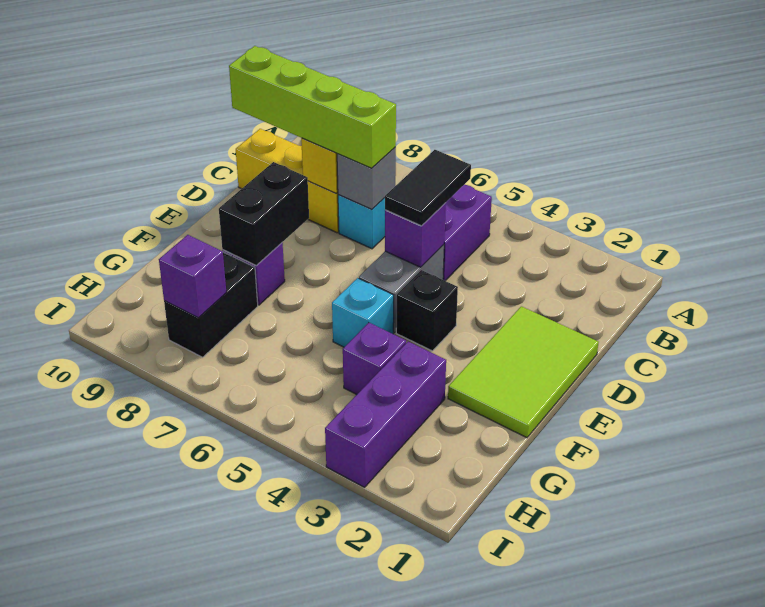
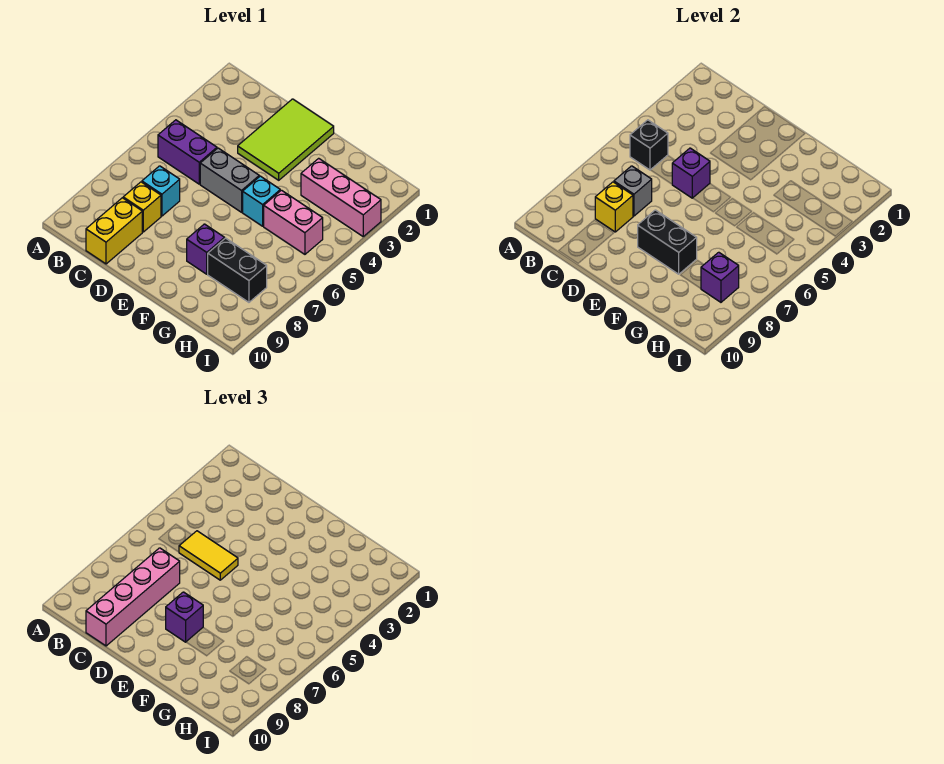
black tile C5:D5 level 3 -> yellow tile C5:D5 level 3
lime brick C7:C10 level 3 -> pink brick C7:C10 level 3
lime tile D1:F2 level 1 -> lime tile D1:E3 level 1
black brick E4 level 1 -> black brick B5 level 2
purple brick G3:I3 level 1 -> pink brick G3:I3 level 1
purple brick G4 level 1 -> purple brick E8 level 3
none -> pink brick G5:H5 level 1

